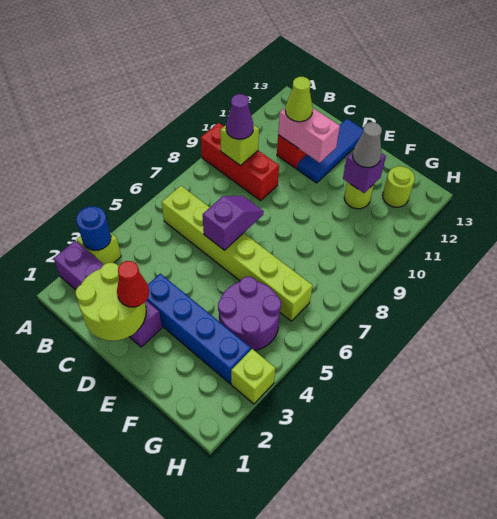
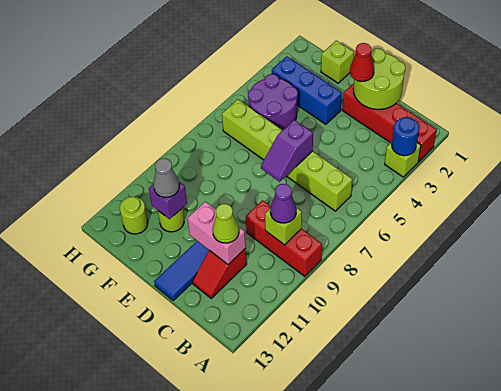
purple brick A2:D2 level 1 -> red brick A2:D2 level 1
blue brick D3:G3 level 1 -> blue brick E3:G3 level 1
lime brick H3 level 1 -> lime brick F1 level 1

